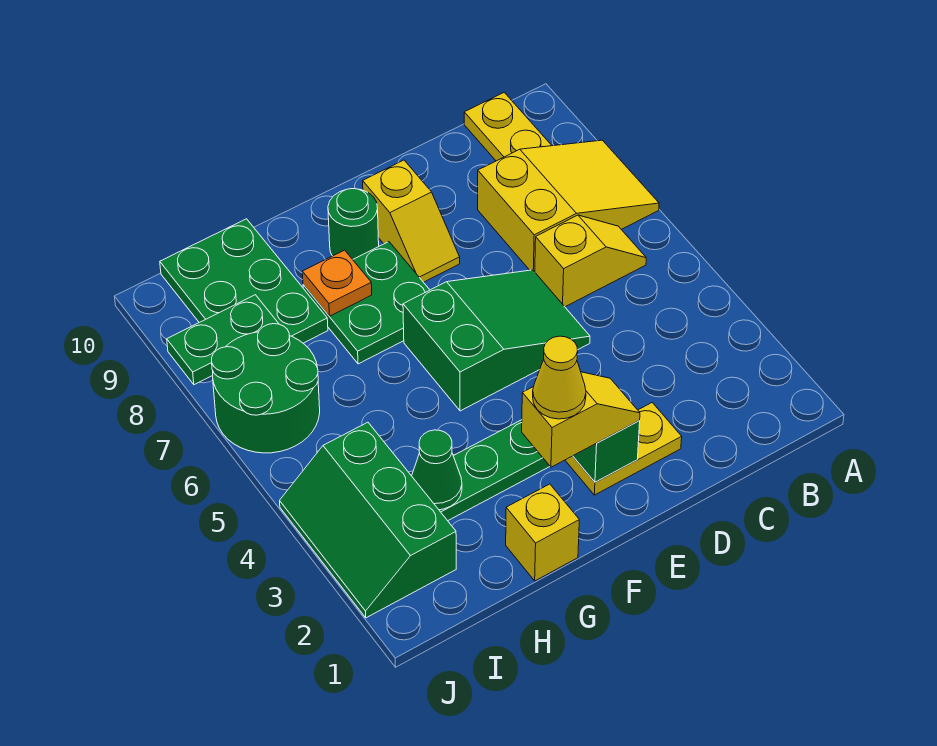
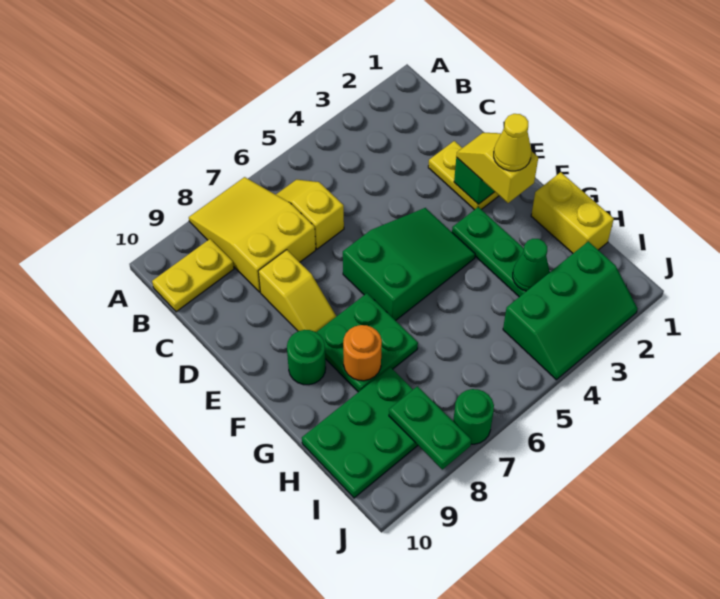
green slope D5:F6 level 1 top F -> green slope E4:F6 level 1 top 6
yellow slope E8:E9 level 1 top 9 -> yellow slope D8:E8 level 1 top D
yellow brick G1 level 1 -> yellow brick G1:H1 level 1
orange plate G8 level 2 -> orange round brick G8 level 2
green round brick I6:J7 level 1 -> green round brick J7 level 1

